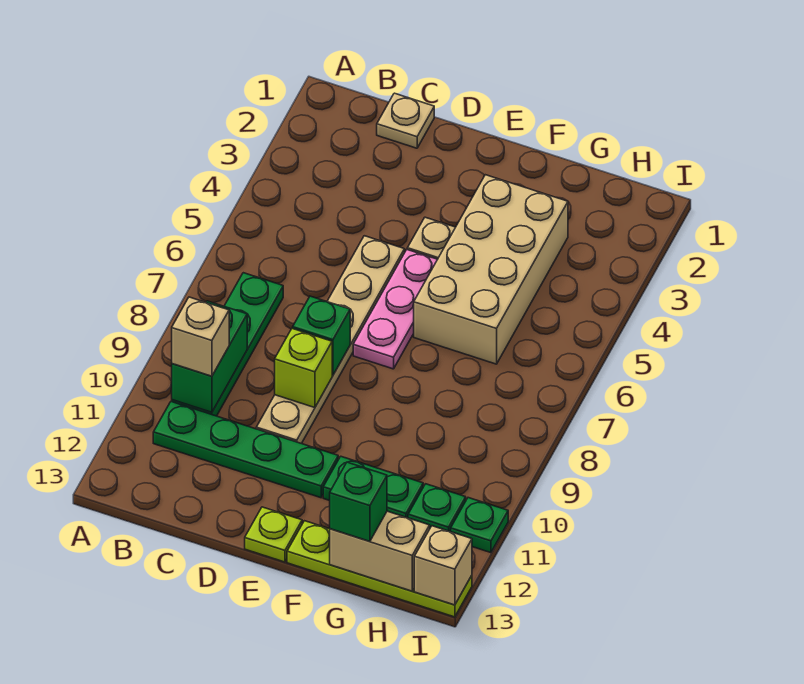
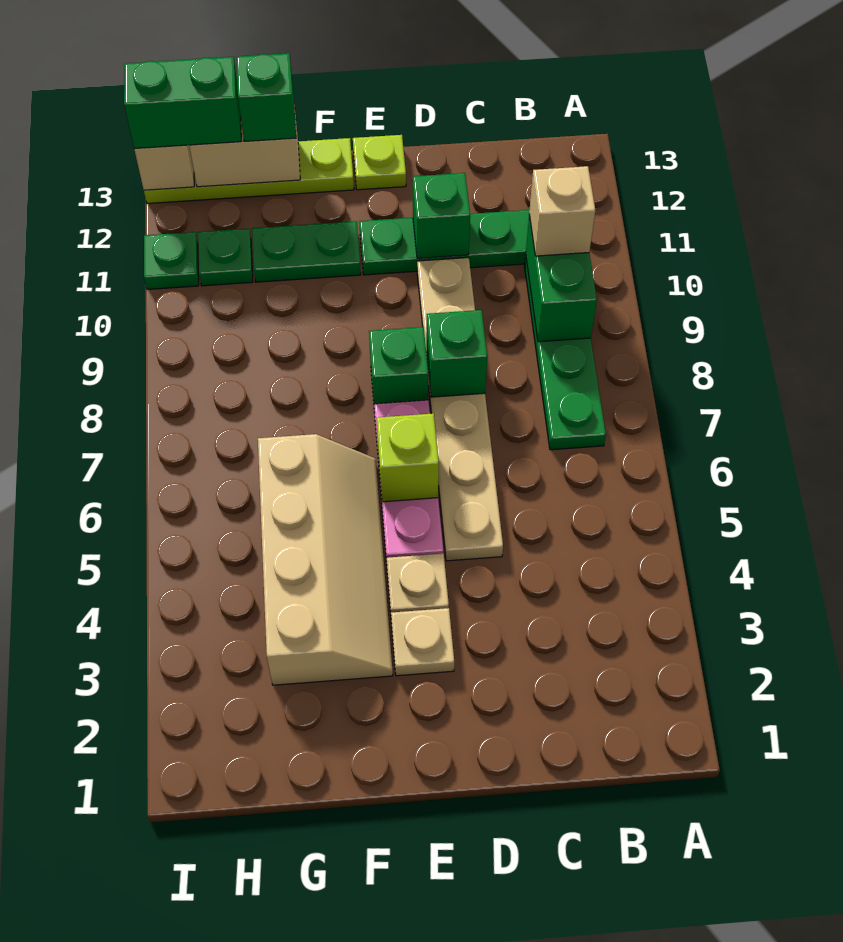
tan plate C1 level 1 -> tan plate E3 level 1
lime brick D9 level 2 -> lime brick E6 level 2
none -> green brick D11 level 2
none -> green brick E8 level 1
tan brick F3:G6 level 1 -> tan slope F3:G6 level 1 top G
none -> green brick H13:I13 level 3

